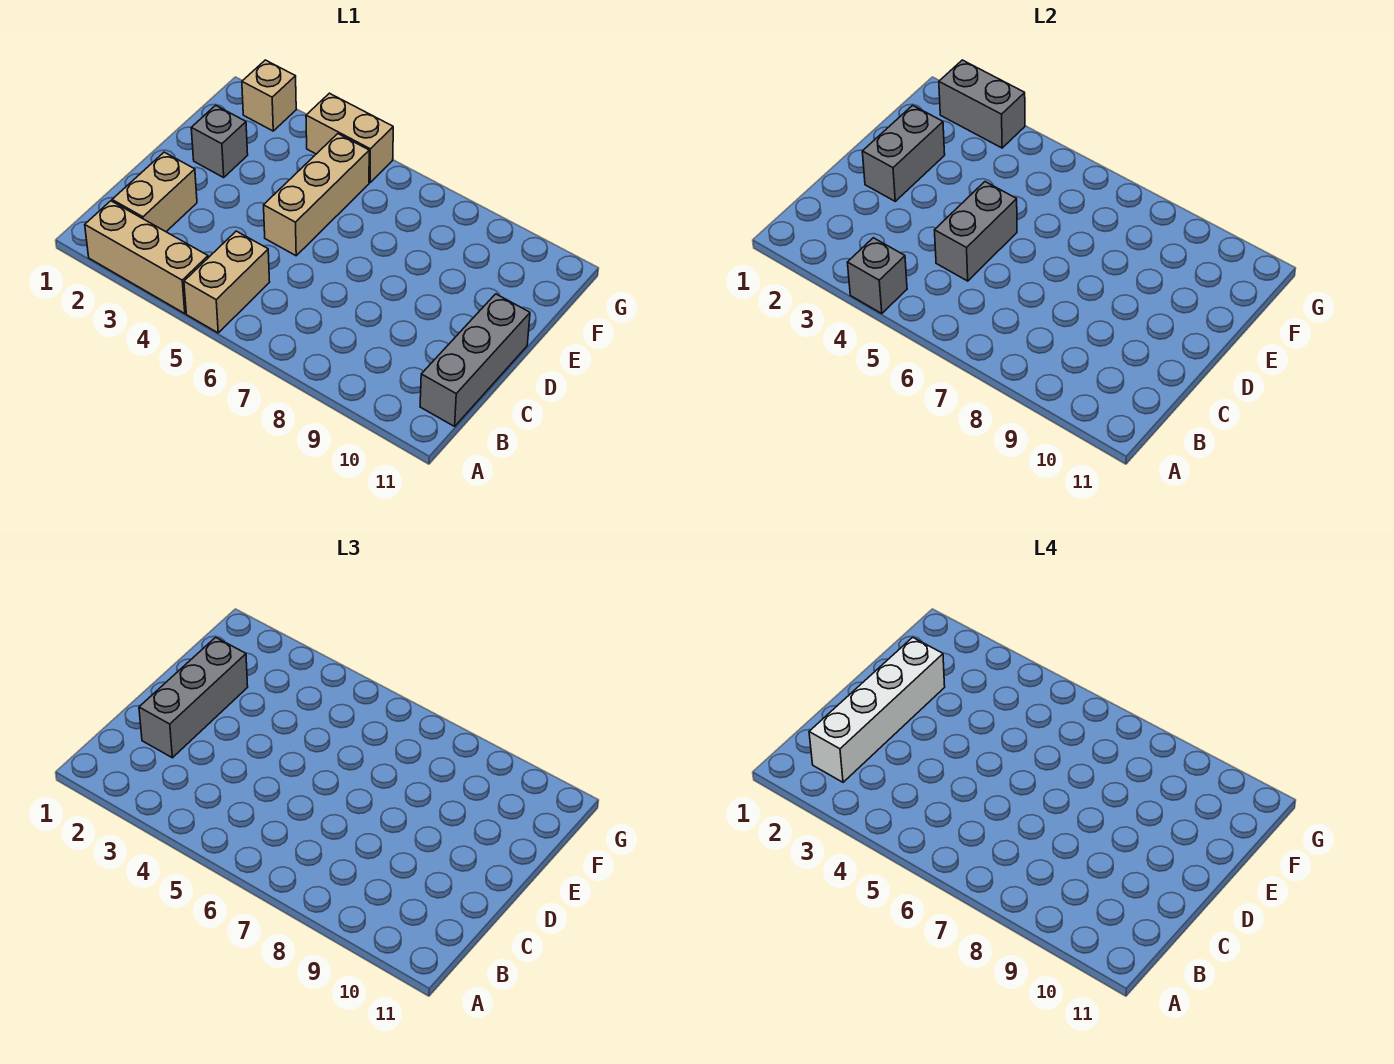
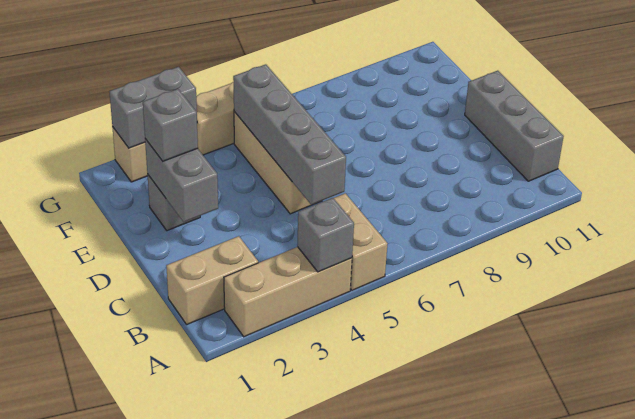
tan brick B2:C2 level 1 -> tan brick B1:B2 level 1
white brick B2:E2 level 4 -> none
grey brick C2:E2 level 3 -> grey brick E2 level 3
grey brick C5:D5 level 2 -> grey brick C5:F5 level 2

